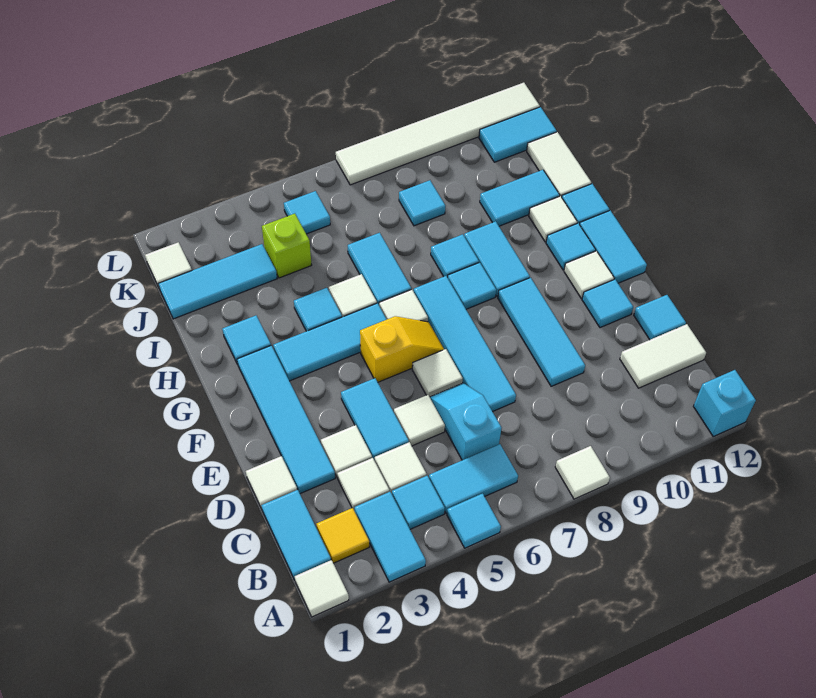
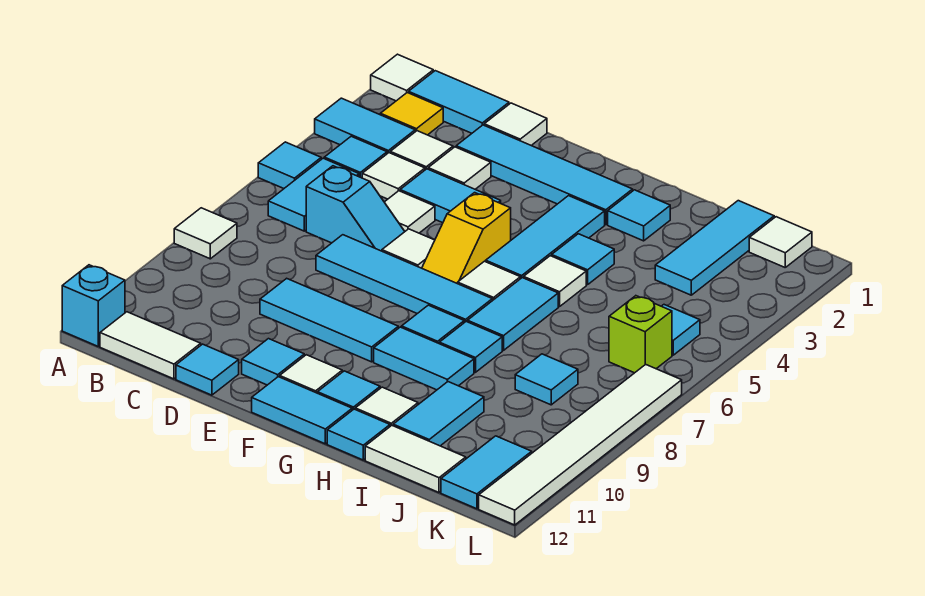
white tile C11:C12 level 1 -> white tile B12:C12 level 1
cyan tile H6:I6 level 1 -> cyan tile H6:H7 level 1
lime brick J4 level 1 -> lime brick K6 level 1

